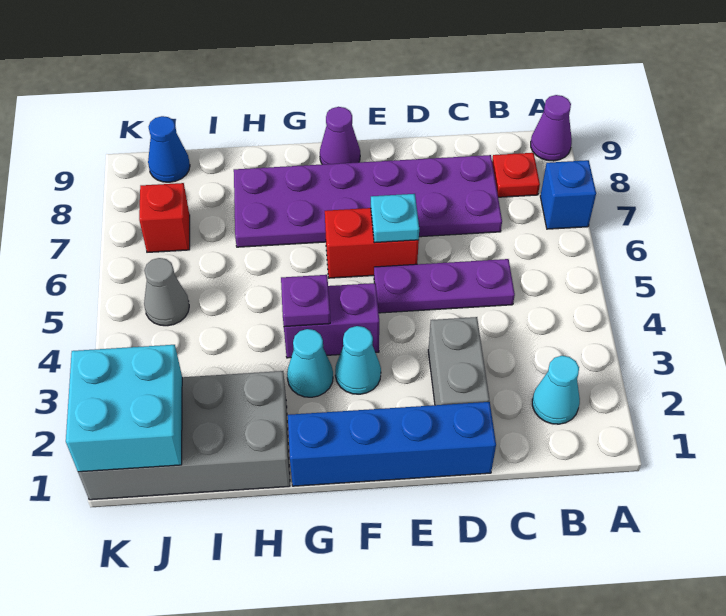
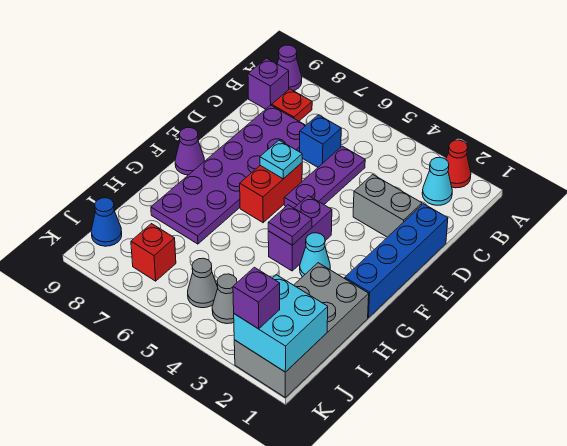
none -> red cone A2 level 1
blue brick A7 level 1 -> blue brick C6 level 1
none -> purple brick B9 level 1
cyan cone F3 level 1 -> none
none -> grey cone J4 level 1
none -> purple brick K2 level 3

